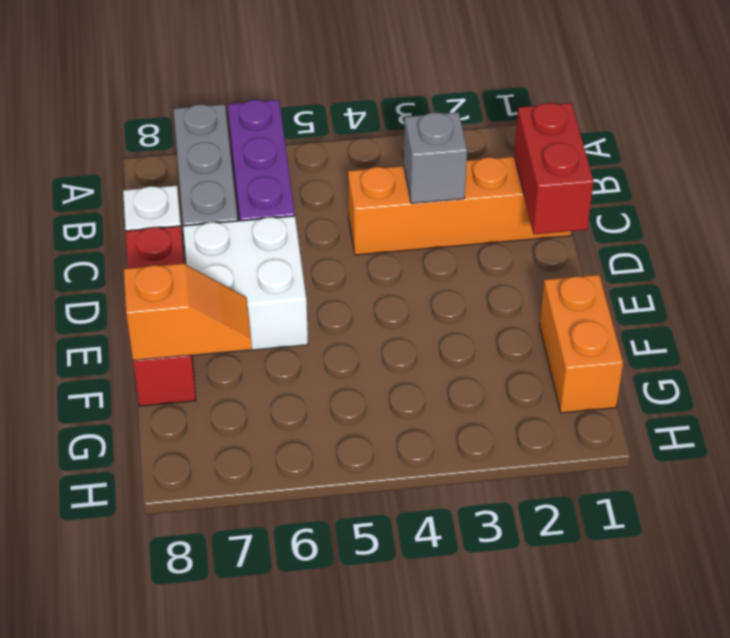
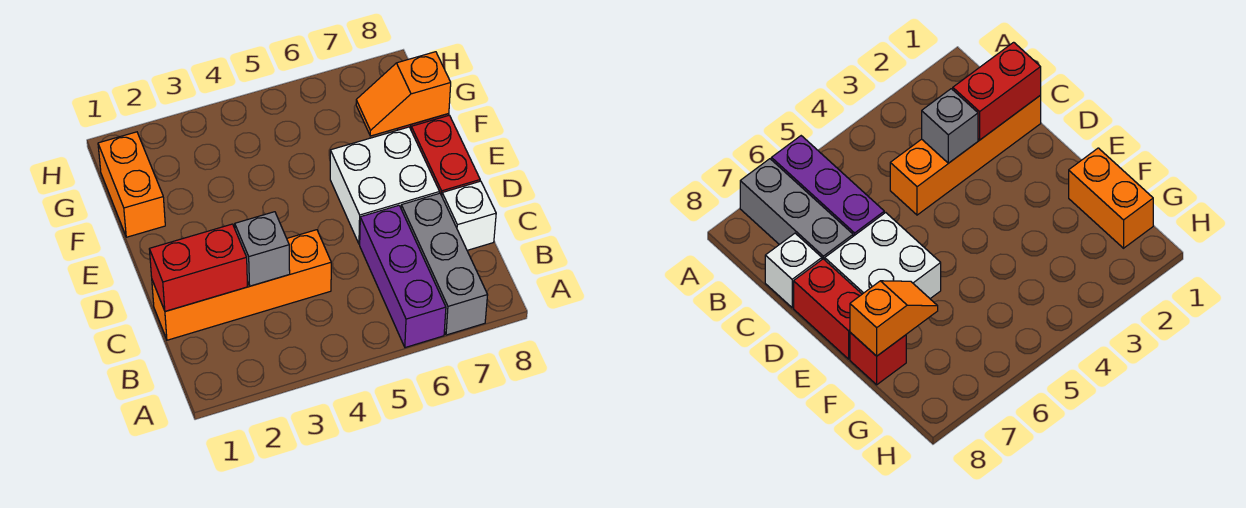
red brick C1:D1 level 2 -> red brick C1:C2 level 2

